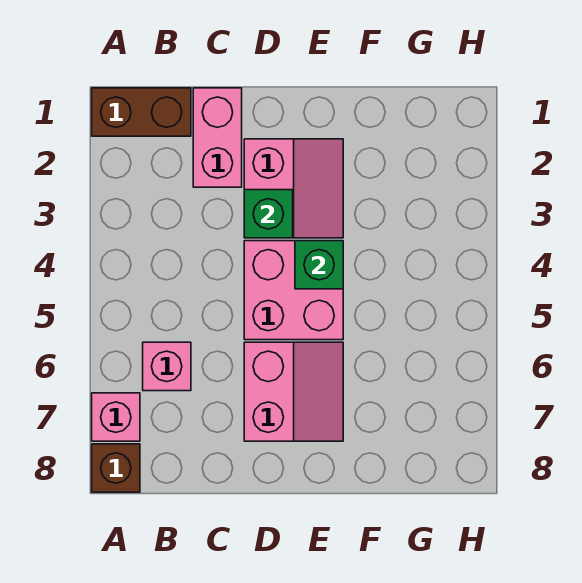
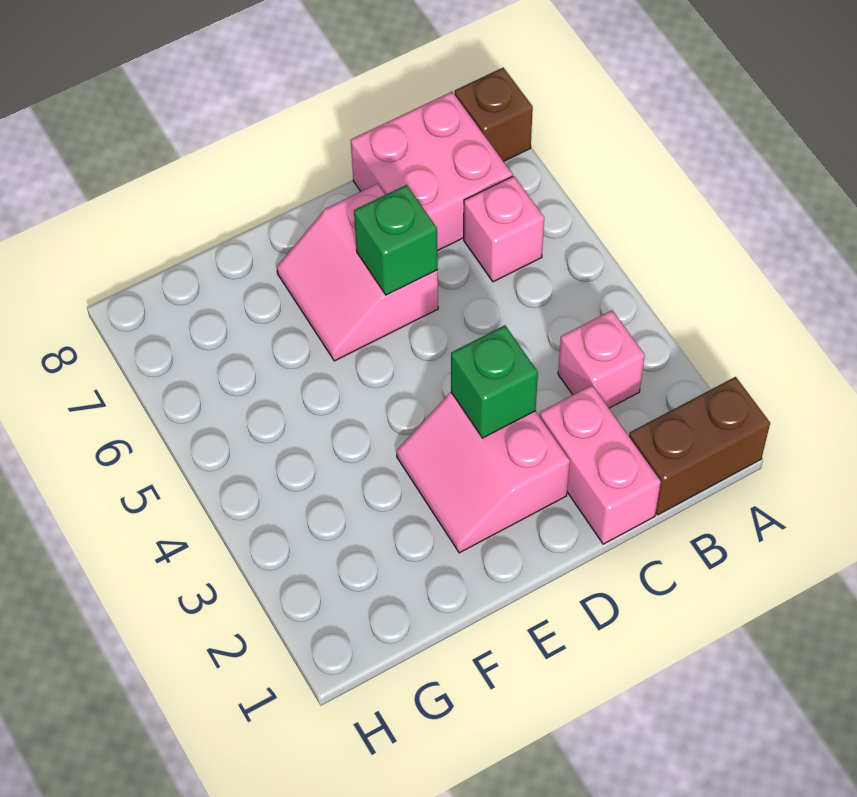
pink brick A7 level 1 -> pink brick B3 level 1
pink brick D4:E5 level 1 -> pink brick B7:C8 level 1
green brick E4 level 2 -> green brick D6 level 2

